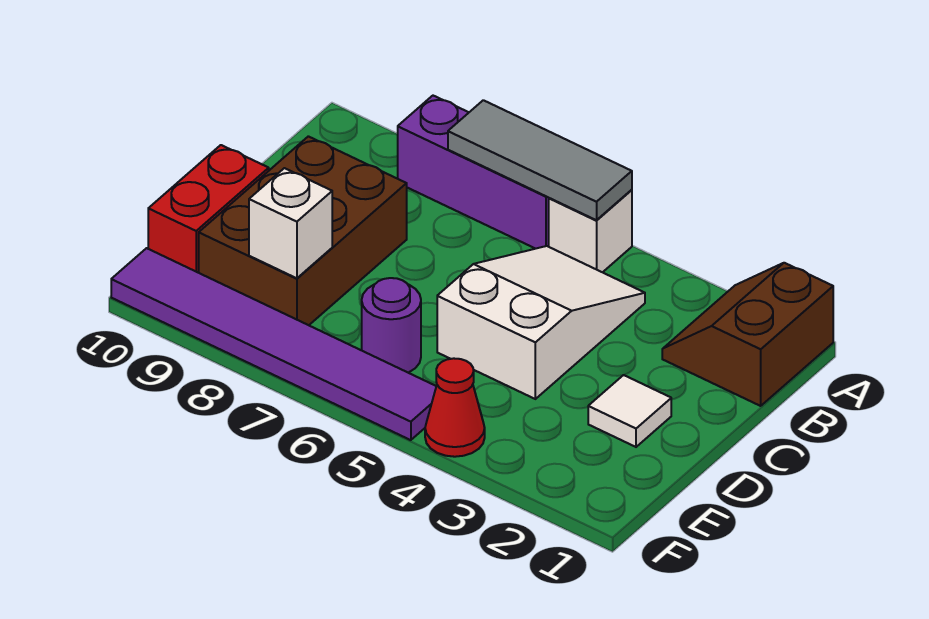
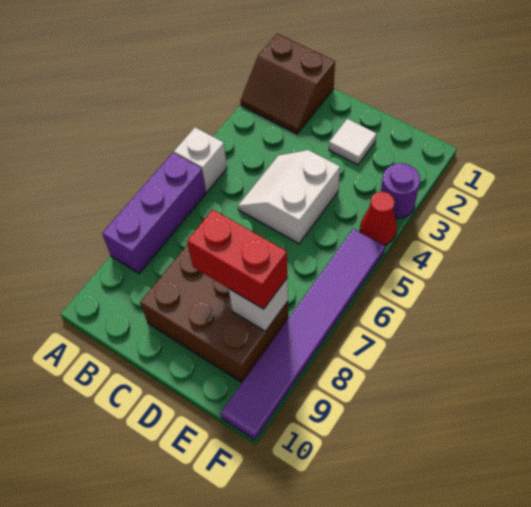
grey tile A5:A7 level 2 -> none
white slope B4:D5 level 1 top D -> white slope C4:D5 level 1 top D
red brick D10:E10 level 1 -> red brick D8:E8 level 3
purple round brick E6 level 1 -> purple round brick F3 level 1

